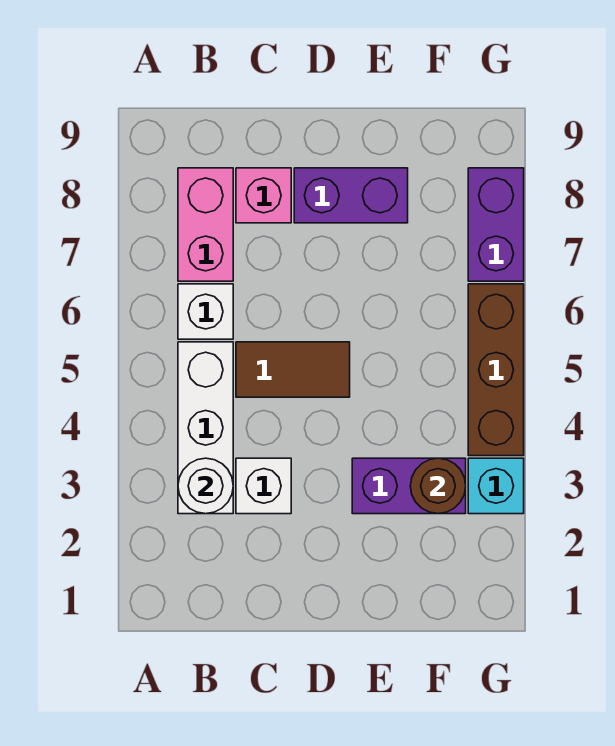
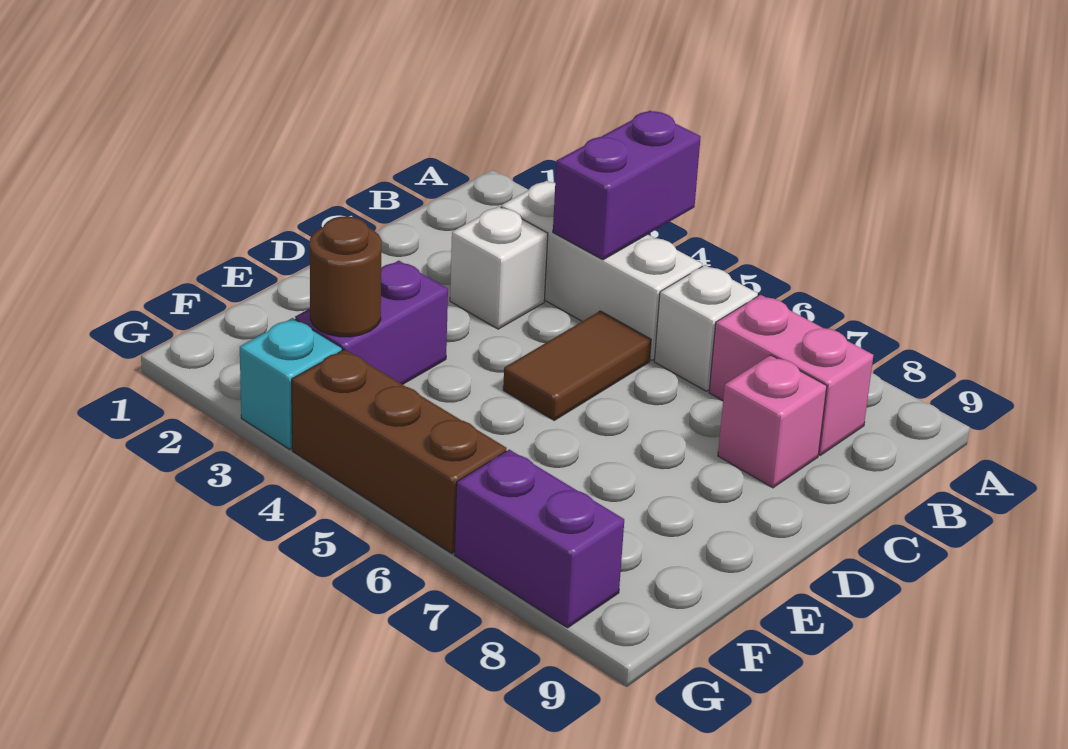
white round brick B3 level 2 -> none
purple brick D8:E8 level 1 -> purple brick A4:B4 level 2

